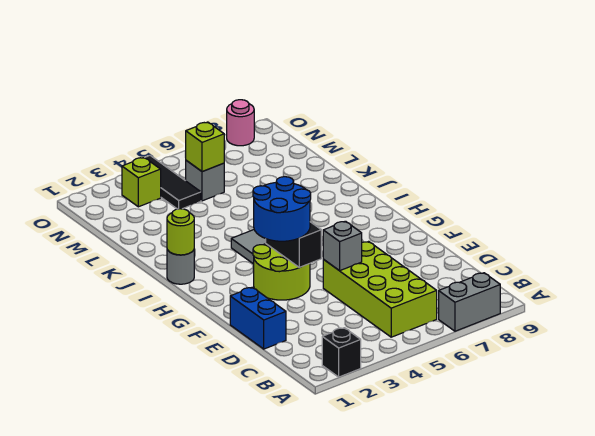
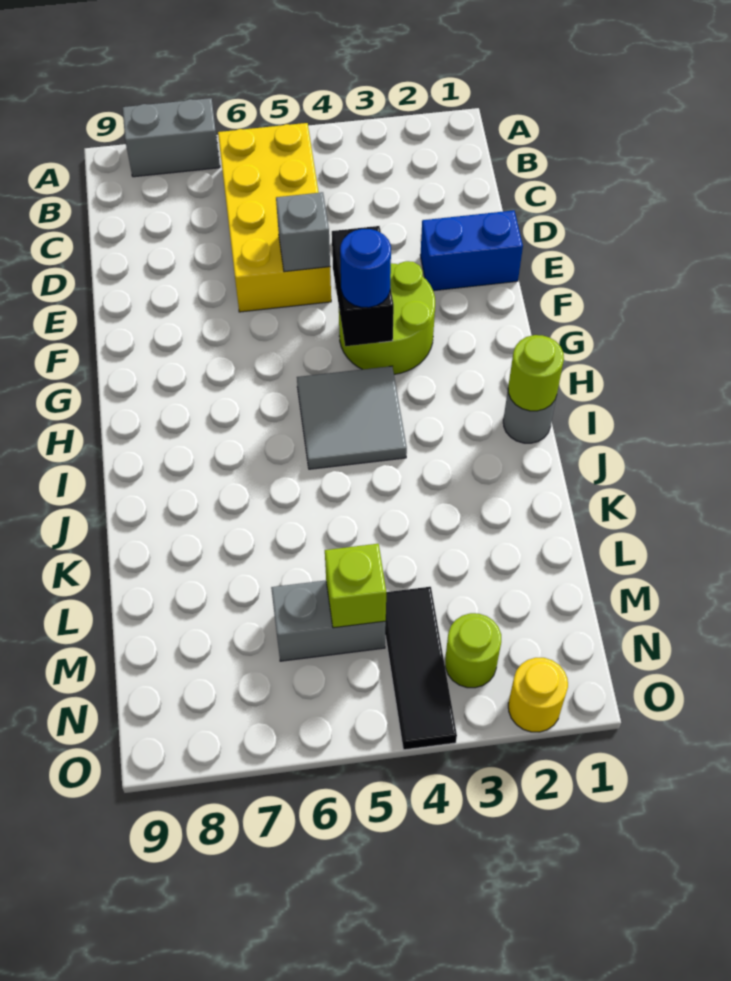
black brick A2 level 1 -> none
lime brick B5:E6 level 1 -> yellow brick B5:E6 level 1
blue brick D1:E1 level 1 -> blue brick E1:E2 level 1
blue round brick F3:G4 level 3 -> blue round brick G4 level 3
grey brick M5 level 1 -> grey brick M5:M6 level 1
lime brick N3 level 1 -> lime round brick N3 level 1
none -> yellow round brick O2 level 1
pink round brick O8 level 1 -> none

